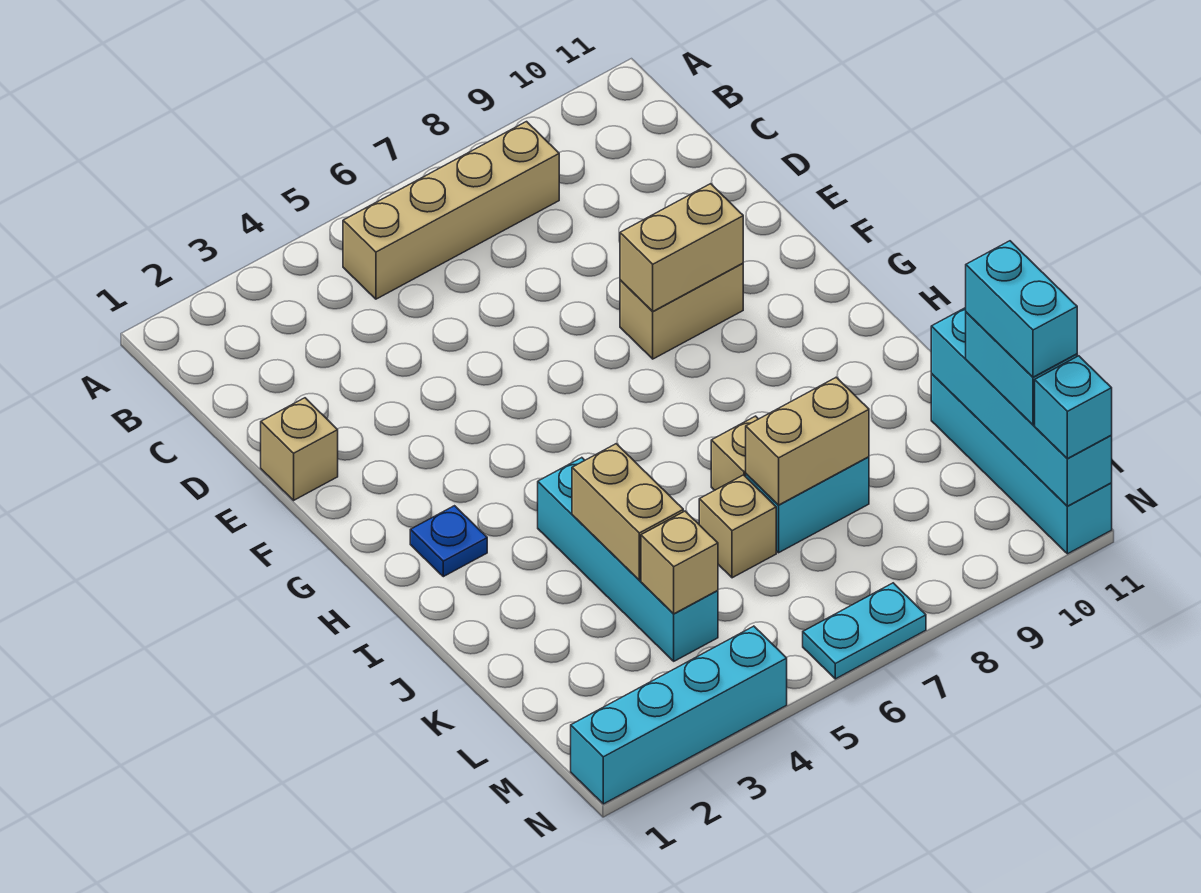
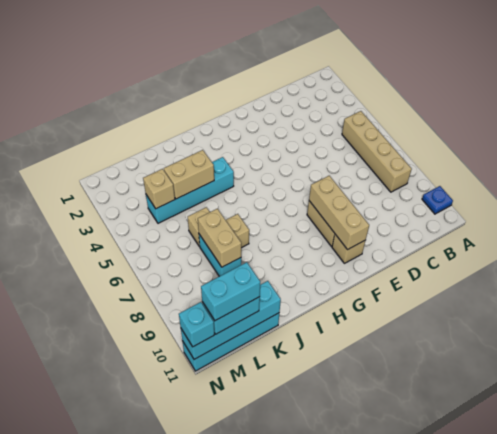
tan brick E1 level 1 -> tan brick F10 level 1
tan brick F8:F9 level 2 -> tan brick F8:F10 level 2
blue plate H2 level 1 -> blue plate A10 level 1
cyan brick N1:N4 level 1 -> none
cyan plate N6:N7 level 1 -> none

